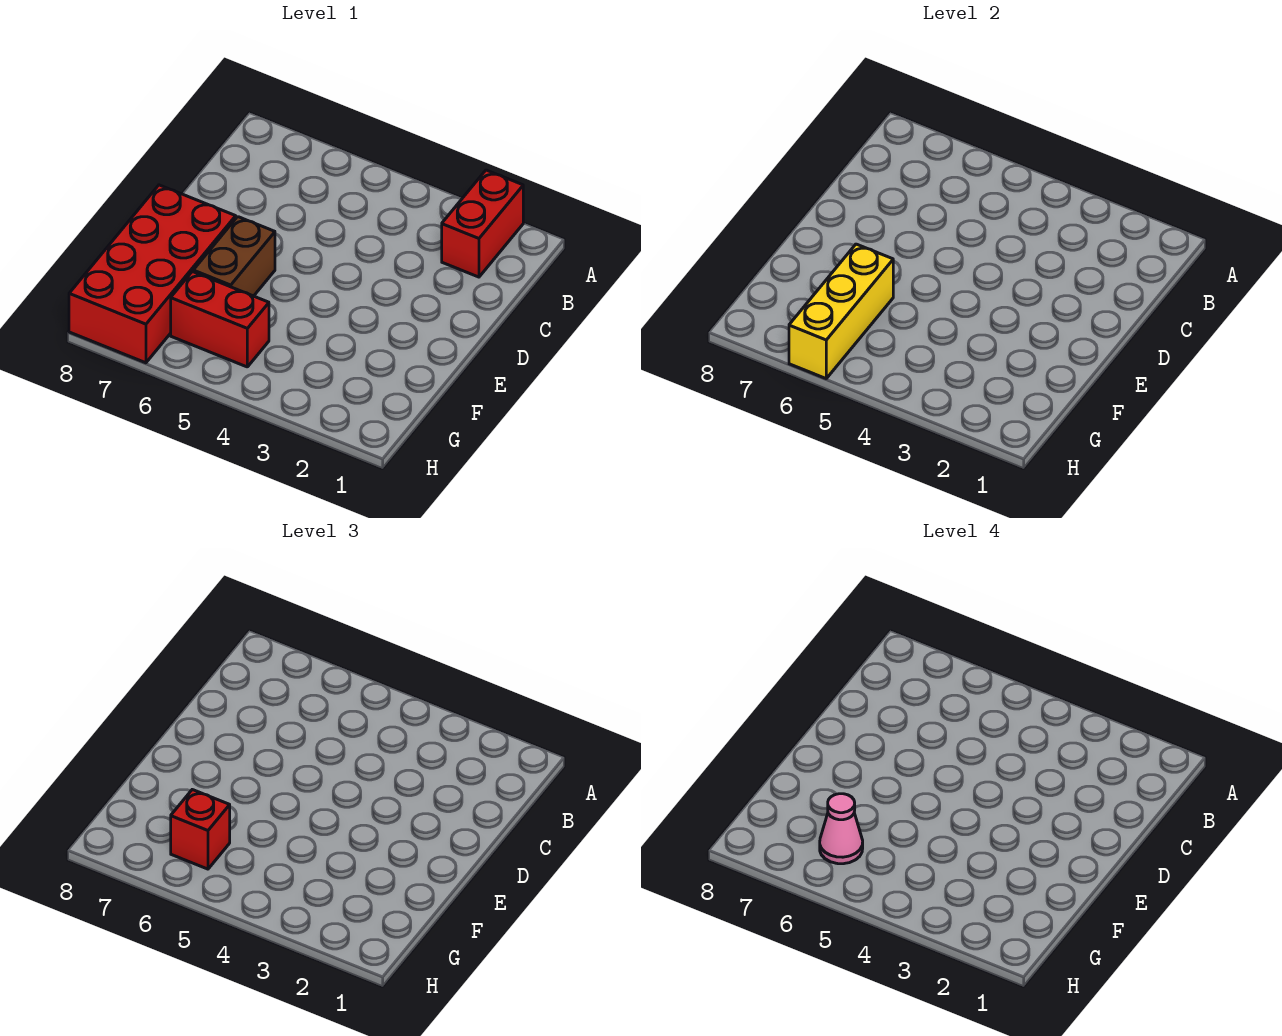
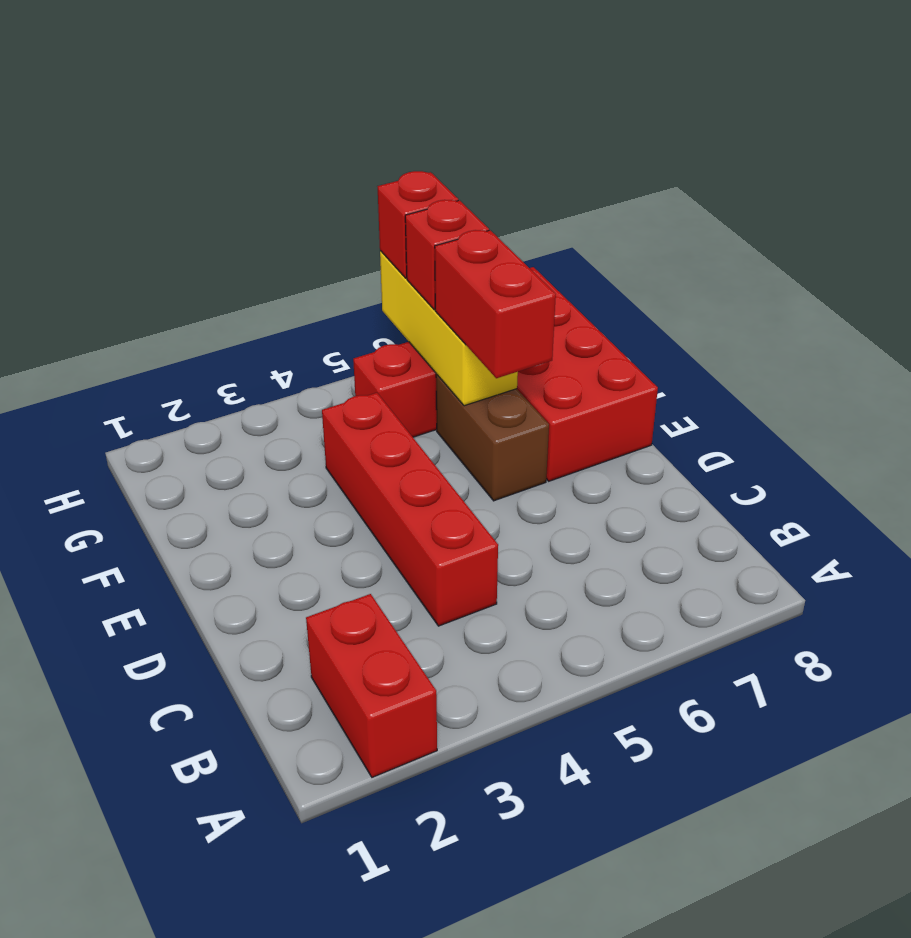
none -> red brick C4:F4 level 1
none -> red brick E6:F6 level 3
pink cone G6 level 4 -> none
none -> red brick H6 level 3

